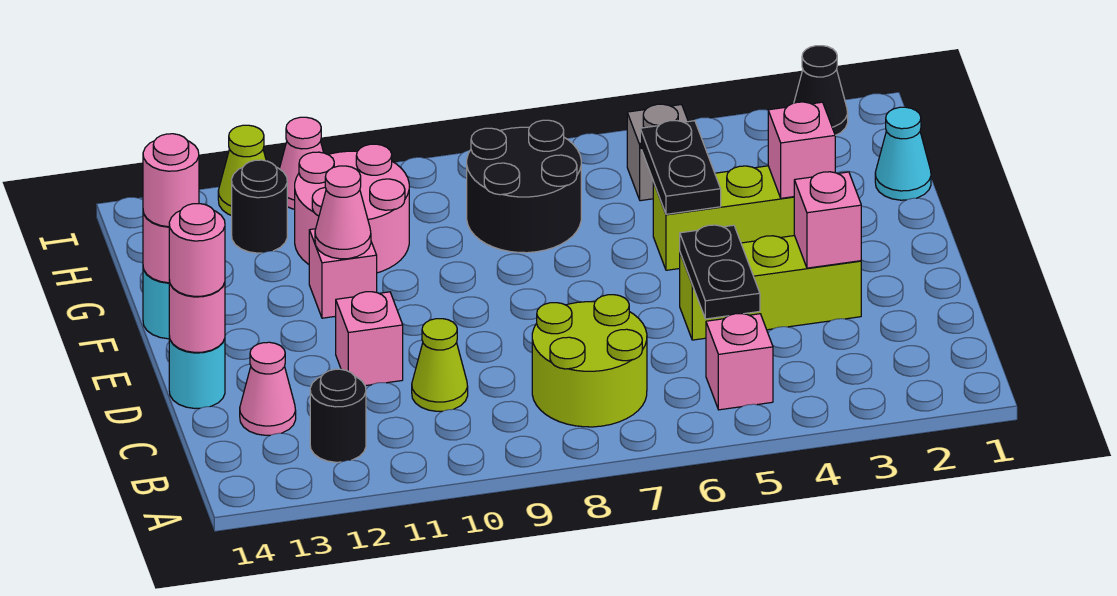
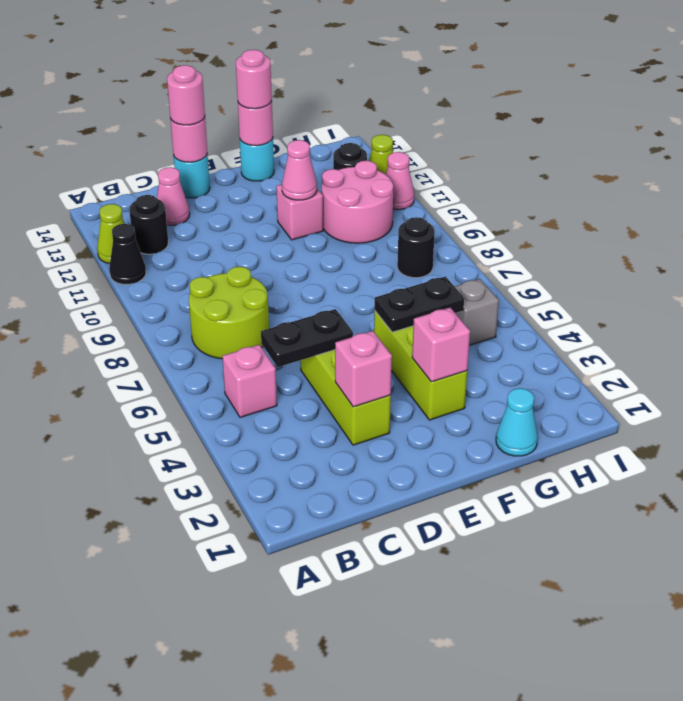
lime cone C10 level 1 -> lime cone A12 level 1
pink brick D11 level 1 -> none
black round brick G7:H8 level 1 -> black round brick H8 level 1
black cone I2 level 1 -> black cone A11 level 1

